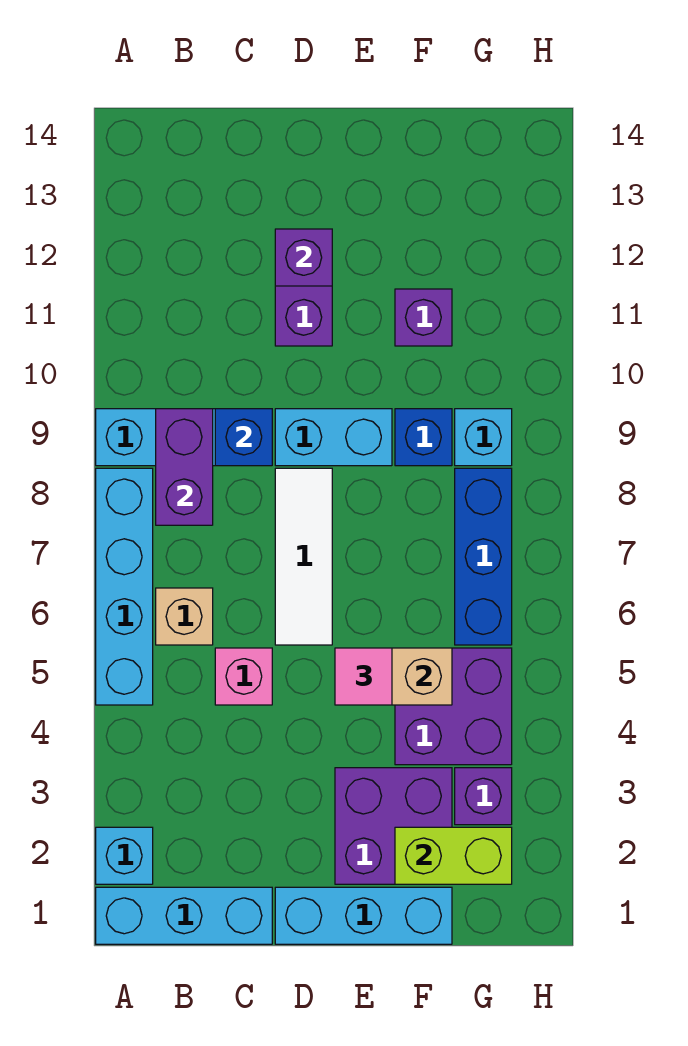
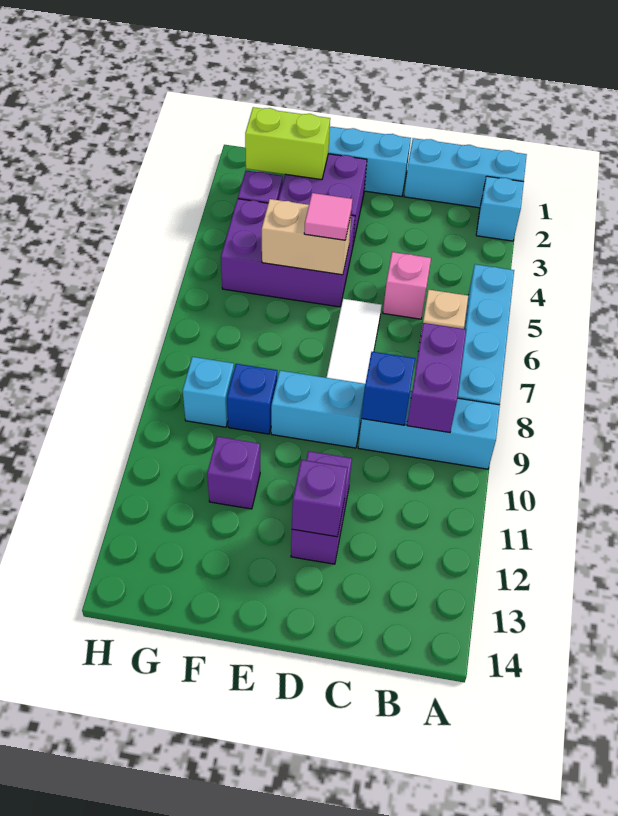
purple brick F4:G5 level 1 -> purple brick E4:G5 level 1
blue brick G6:G8 level 1 -> none

